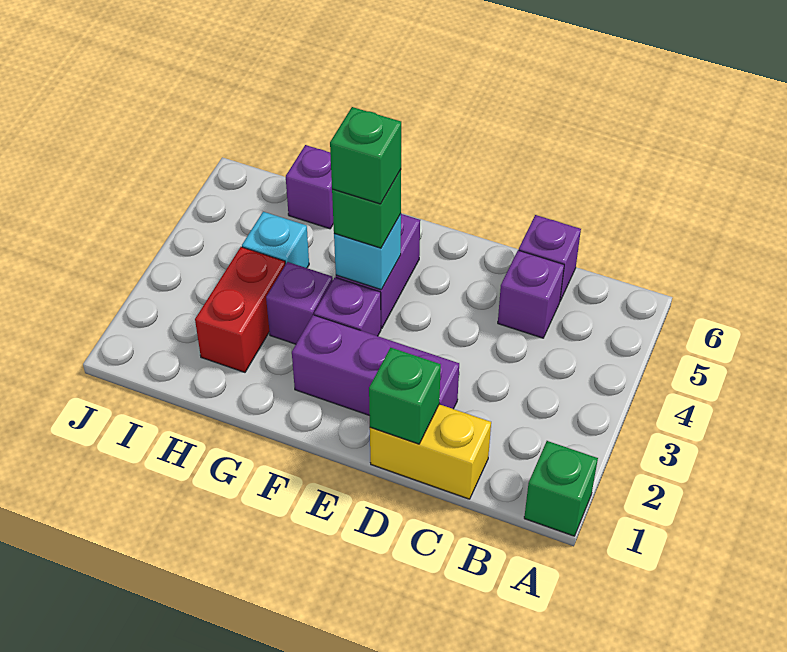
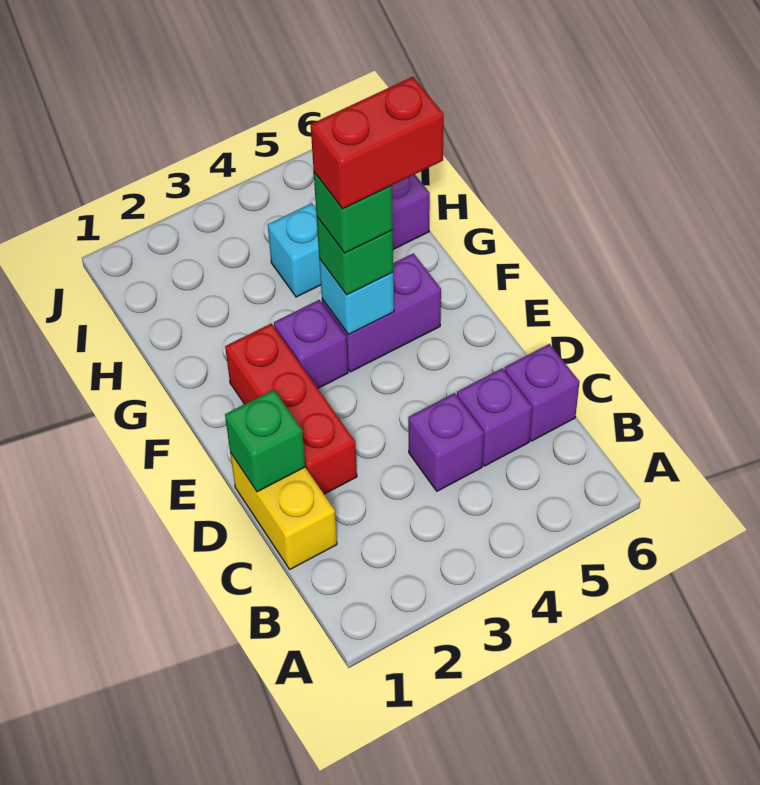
green brick A1 level 1 -> none
purple brick D2:F2 level 1 -> red brick D2:F2 level 1
purple brick G3 level 1 -> purple brick C4 level 1
red brick H2:H3 level 1 -> red brick F4:F5 level 5

